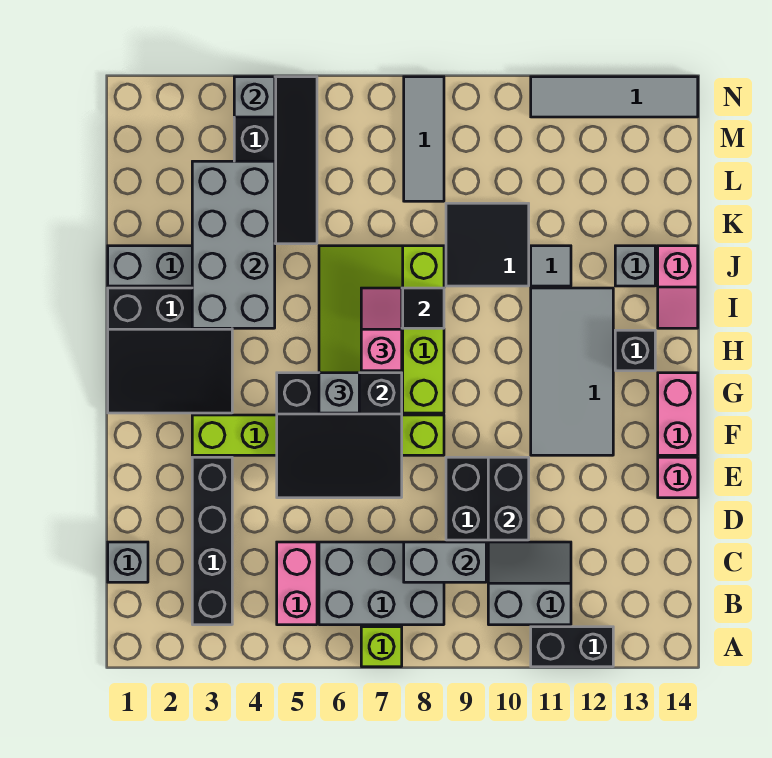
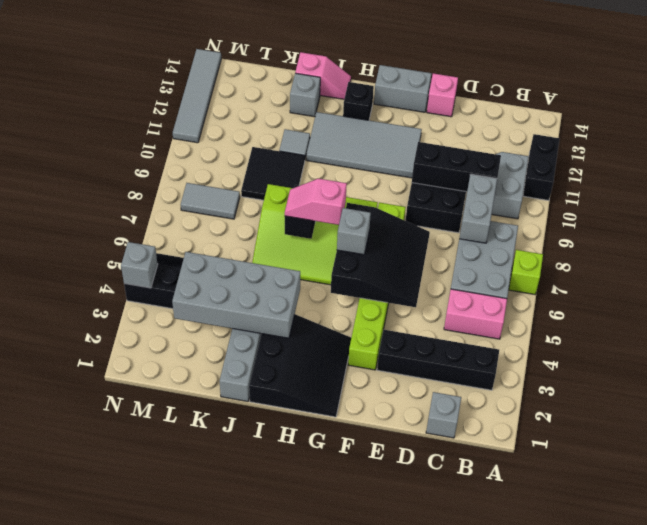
black brick D10:E10 level 2 -> black brick C10:E10 level 2
pink brick F14:G14 level 1 -> grey brick F14:G14 level 1
grey tile L8:N8 level 1 -> grey tile L8:M8 level 1

